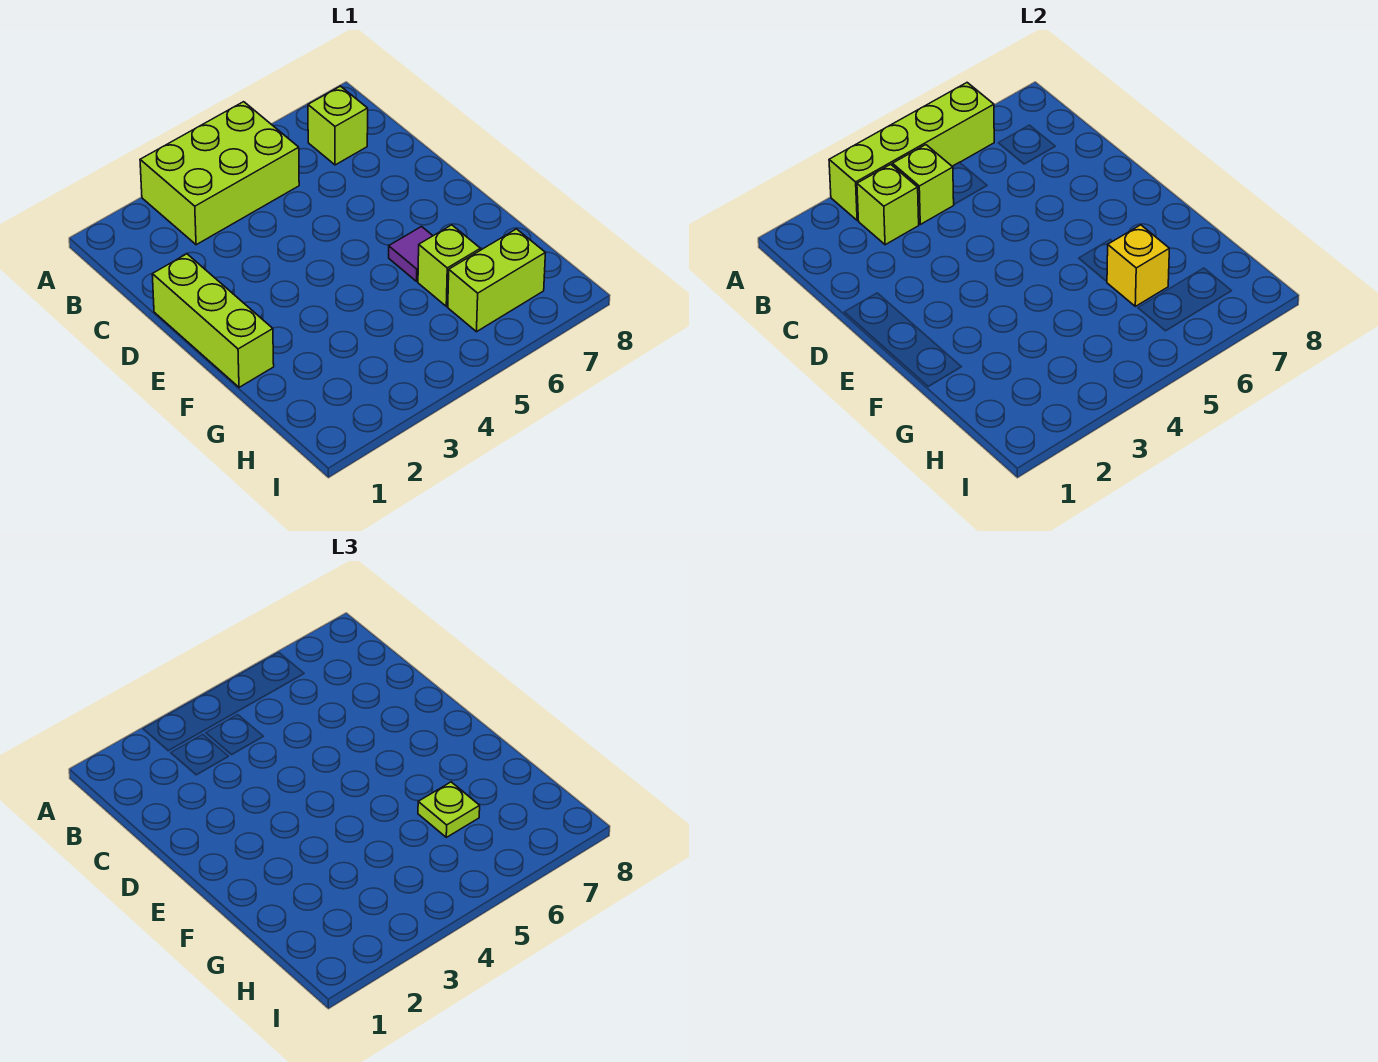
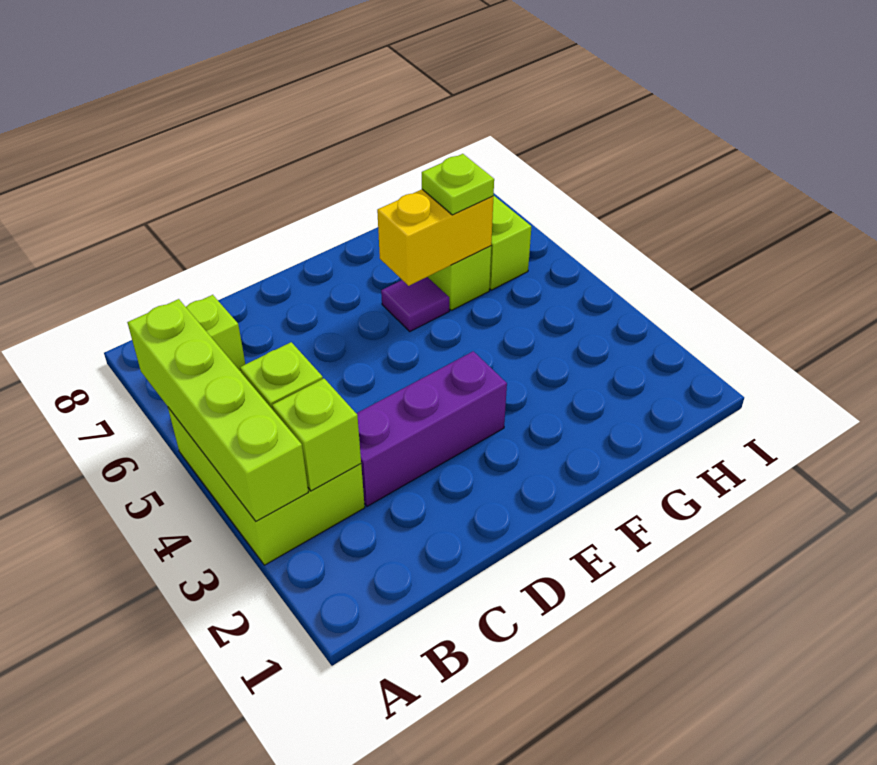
none -> purple brick C3:E3 level 1
lime brick D1:F1 level 1 -> none
yellow brick G6 level 2 -> yellow brick F6:G6 level 2

